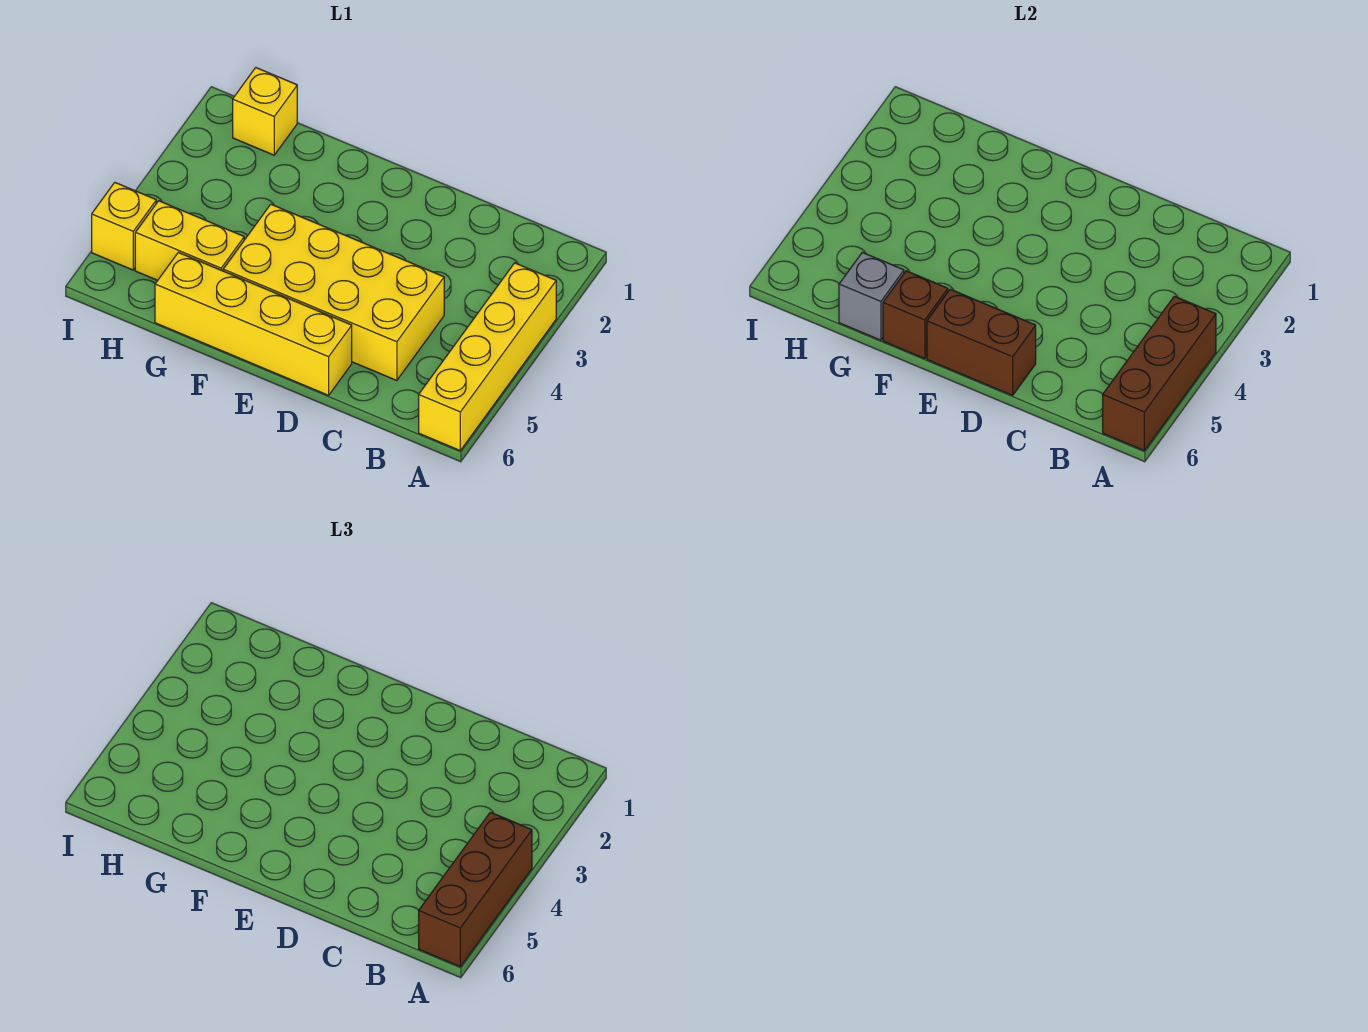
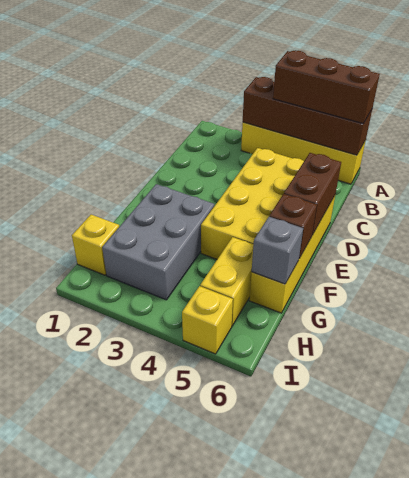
brown brick A4:A6 level 2 -> brown brick A3:A6 level 2
none -> grey brick F2:H3 level 1

